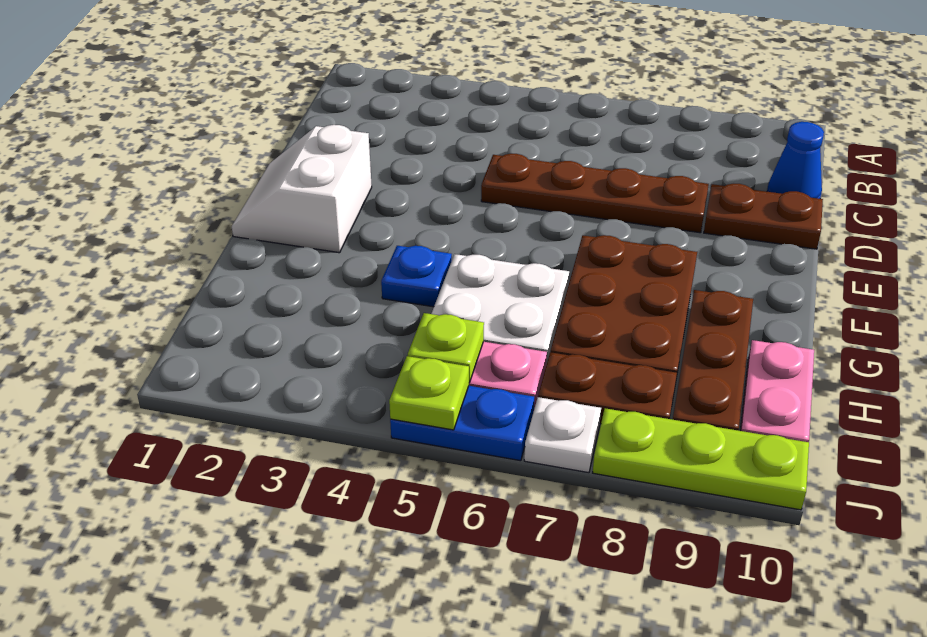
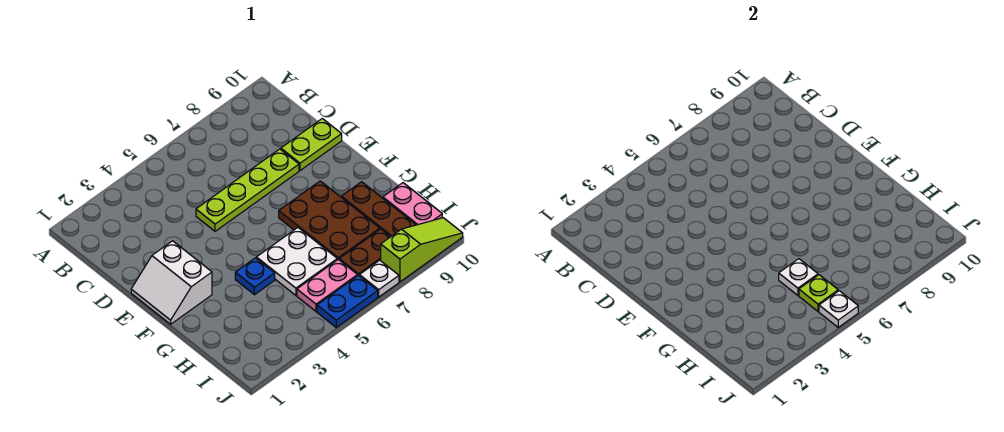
blue cone C10 level 1 -> none
brown plate D5:D8 level 1 -> lime plate D5:D8 level 1
brown plate D9:D10 level 1 -> lime plate D9:D10 level 1
none -> white plate H5 level 2
lime plate J5 level 2 -> white plate J5 level 2
lime plate J8:J10 level 1 -> lime slope J8:J10 level 1 top 8

